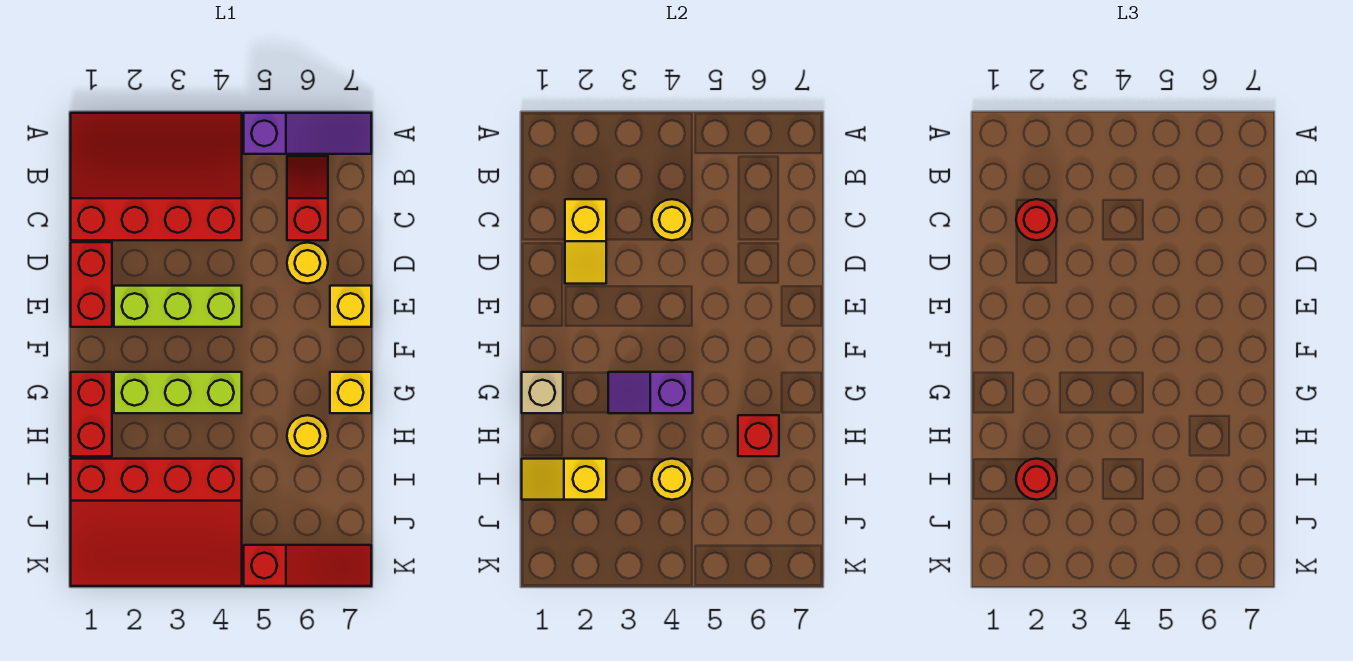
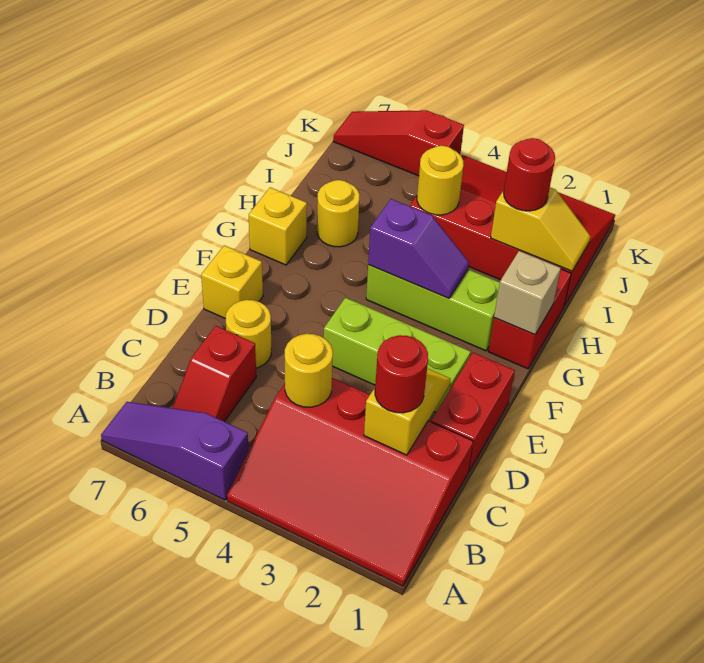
red brick H6 level 2 -> none

